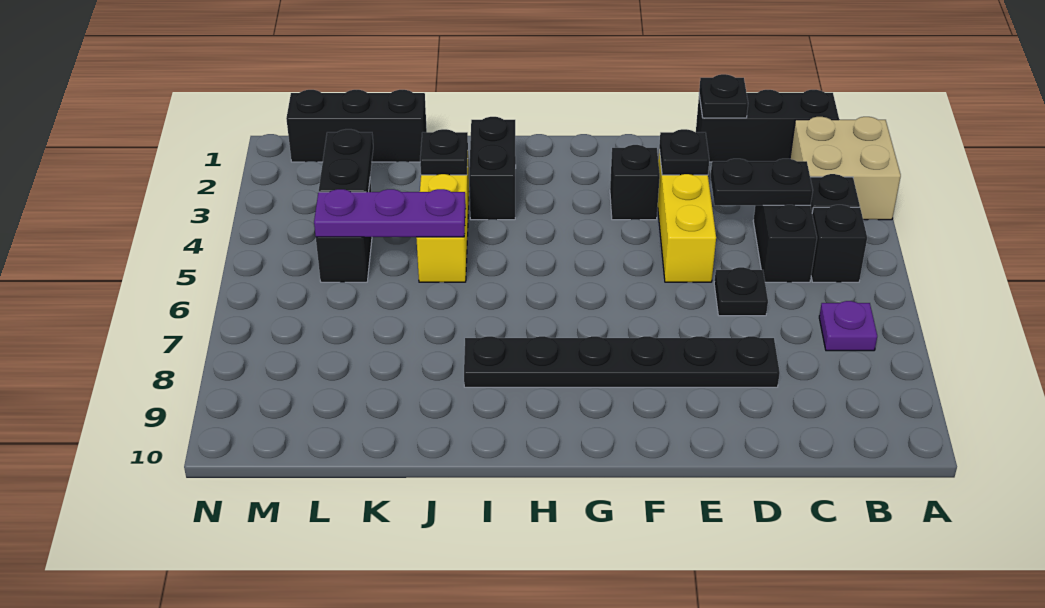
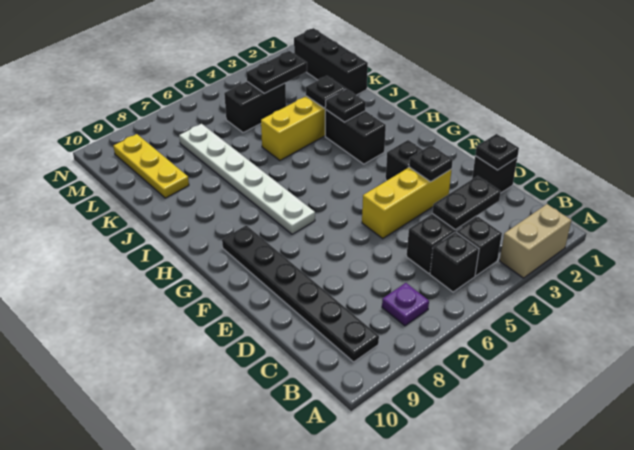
tan brick A2:B3 level 1 -> tan brick A2:A3 level 1
black brick B1:D1 level 1 -> black brick D1 level 1
black plate C4:D4 level 2 -> black plate C3:C4 level 2
black plate D6 level 1 -> black plate I3 level 2
black plate D8:I8 level 1 -> black plate B9:G9 level 1
none -> white plate G7:L7 level 1
black brick I2:I3 level 1 -> black brick H3:I3 level 1
purple plate J5:L5 level 2 -> none
none -> yellow plate K9:M9 level 1

